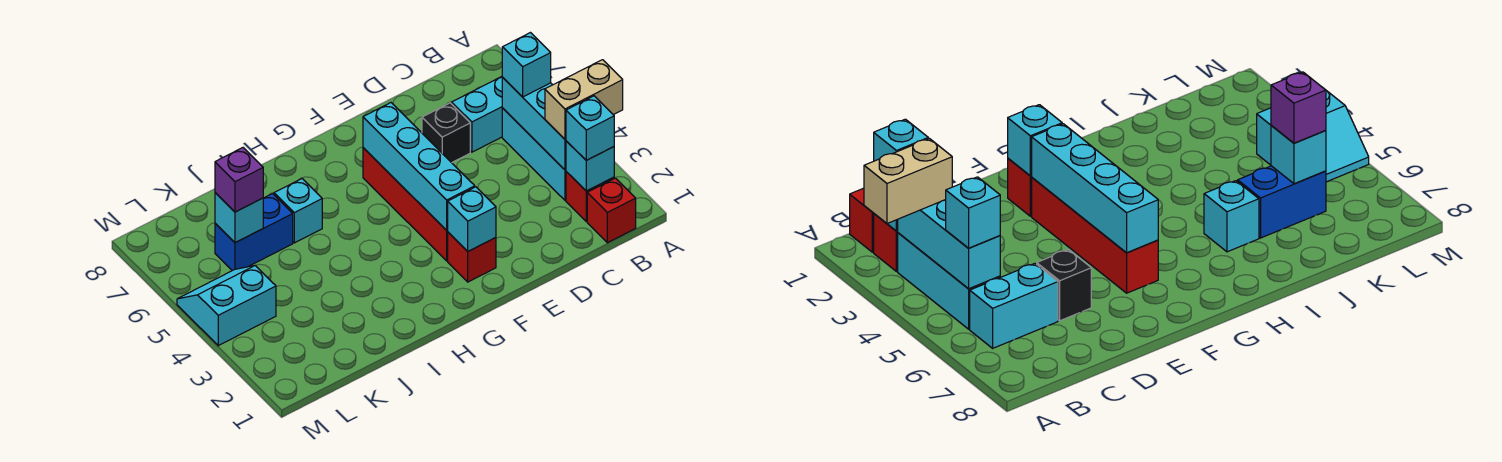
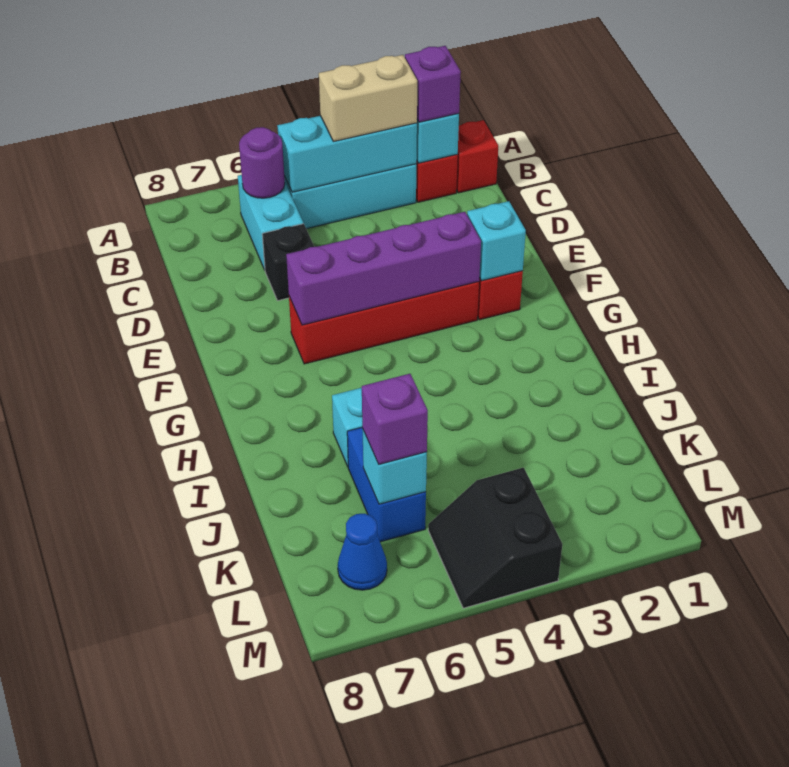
tan brick A3:B3 level 3 -> tan brick B3:B4 level 3
cyan brick B2 level 3 -> purple brick B2 level 3
cyan brick B5 level 3 -> none
none -> purple round brick B6 level 2
cyan brick F3:F6 level 2 -> purple brick F3:F6 level 2
cyan slope L4:M5 level 1 top 4 -> black slope L4:M5 level 1 top 4
none -> blue cone L7 level 1

